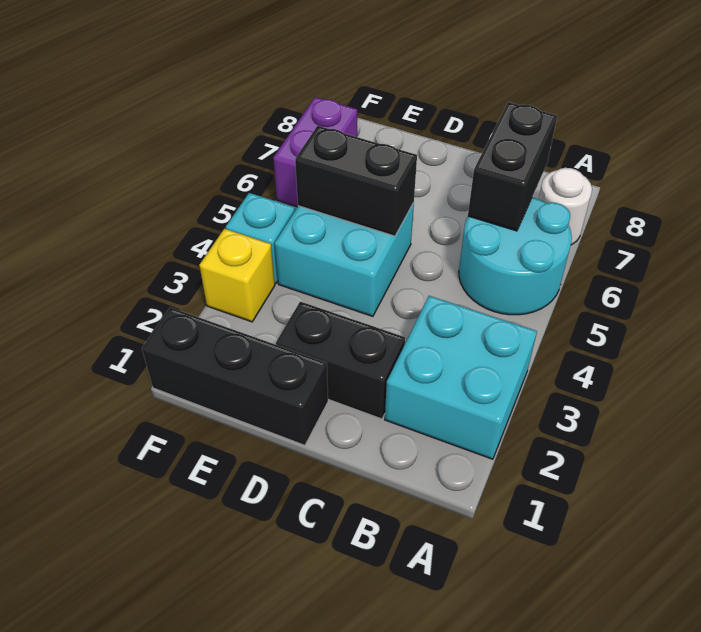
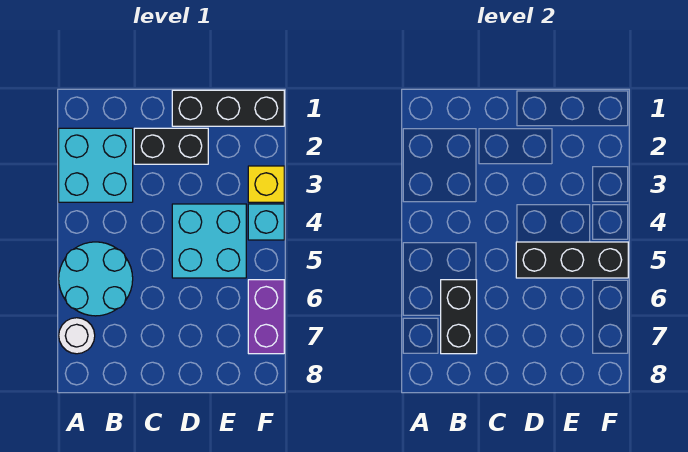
black brick D5:E5 level 2 -> black brick D5:F5 level 2

